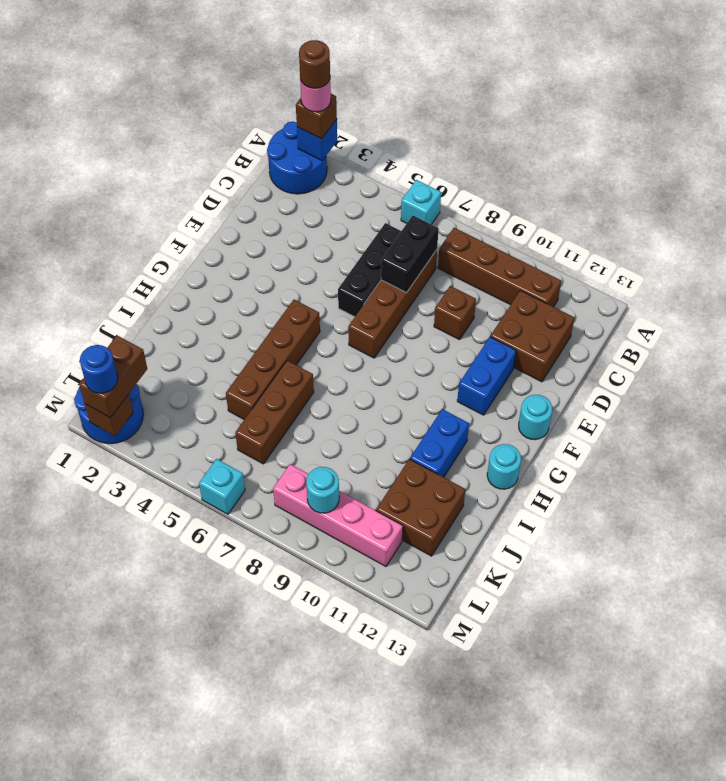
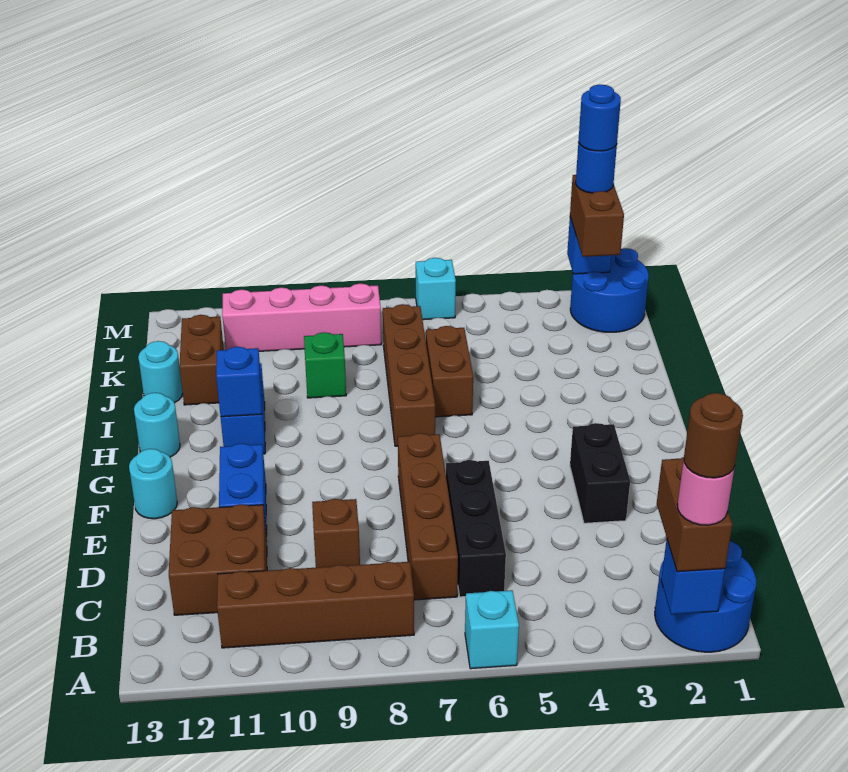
brown brick A2 level 3 -> brown brick A2:B2 level 3
black brick C7:D7 level 2 -> black brick E3:F3 level 1
brown brick G5:J5 level 1 -> brown brick H7:K7 level 1
none -> blue brick H11 level 2
brown brick I6:K6 level 1 -> brown brick I6:J6 level 1
none -> green brick J9 level 1
brown brick J11:K12 level 1 -> brown brick J12:K12 level 1
cyan round brick L9 level 2 -> cyan round brick J13 level 1
brown brick M2 level 2 -> blue brick M2 level 2
none -> blue round brick M2 level 5

